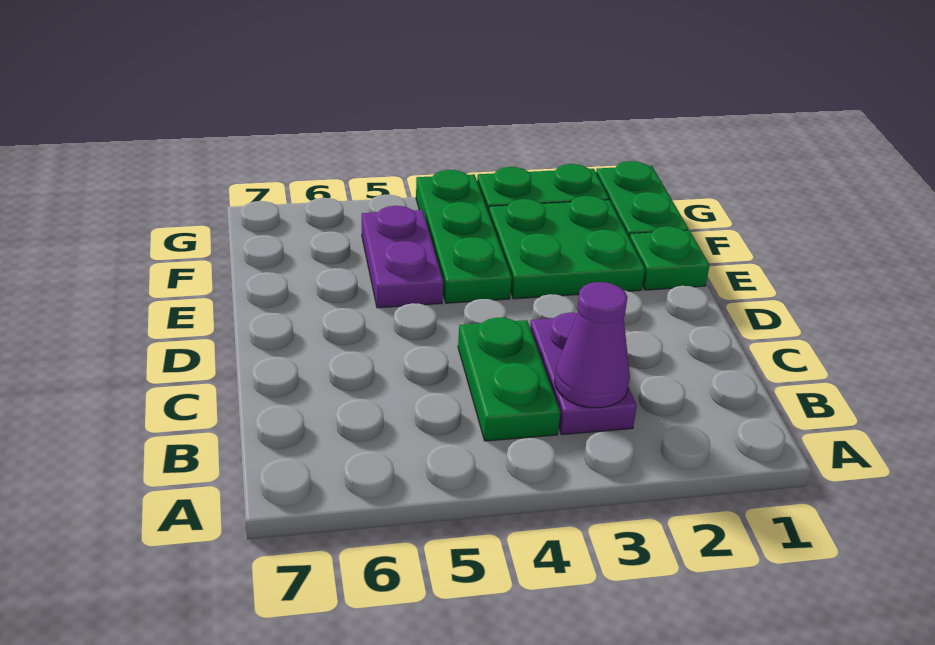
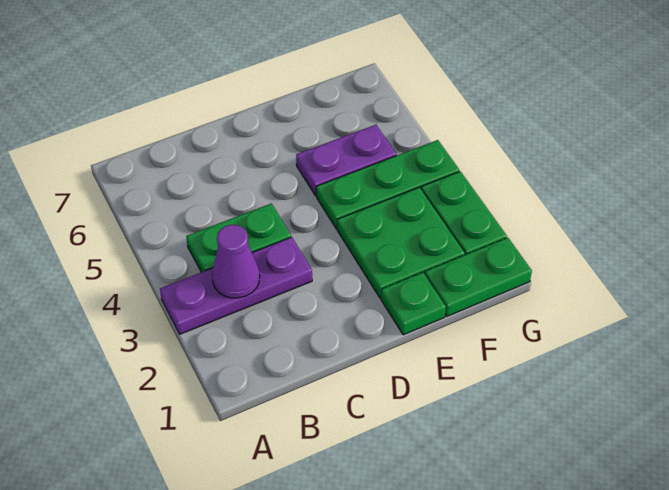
purple plate B3:C3 level 1 -> purple plate A3:C3 level 1

